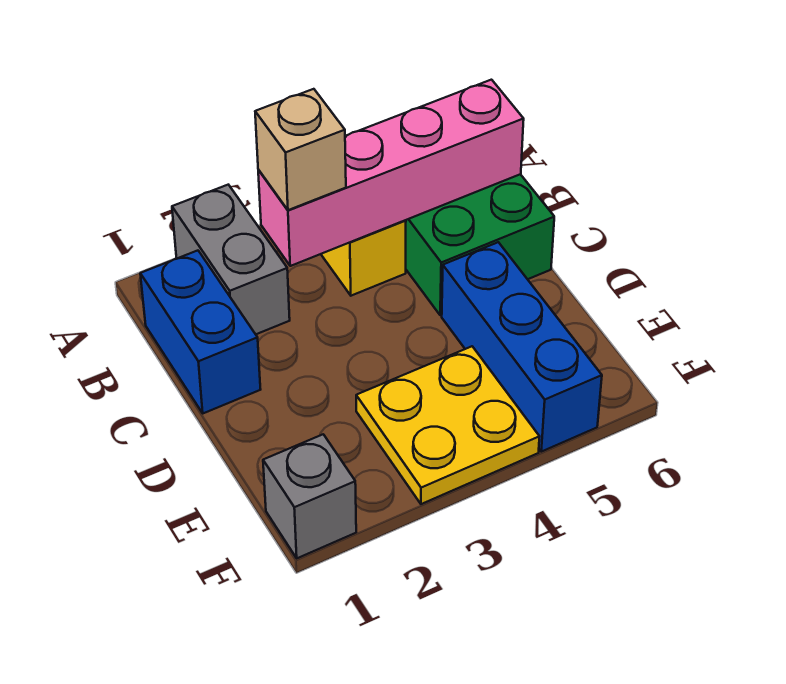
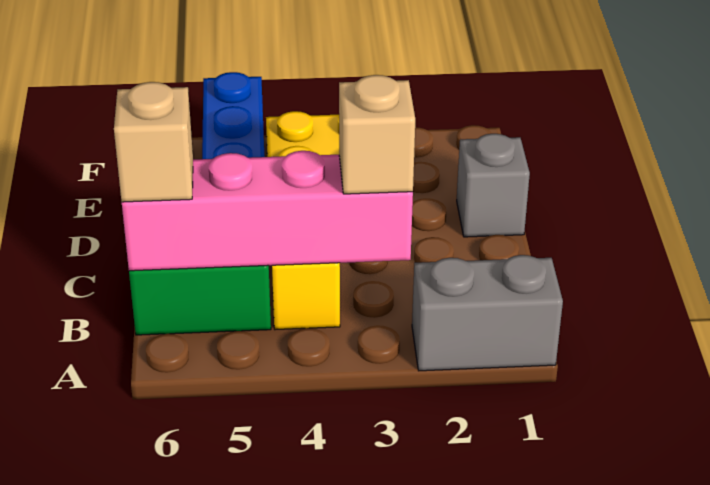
grey brick A2:B2 level 1 -> grey brick A1:A2 level 1
blue brick B1:C1 level 1 -> none
none -> tan brick B6 level 3
grey brick F1 level 1 -> grey brick D1 level 1

